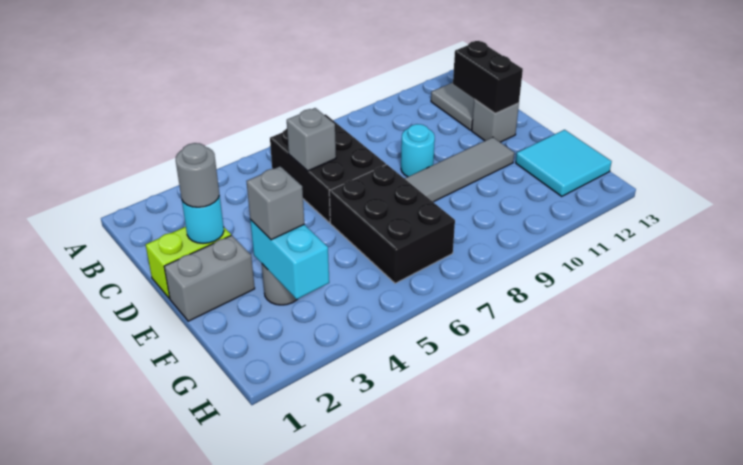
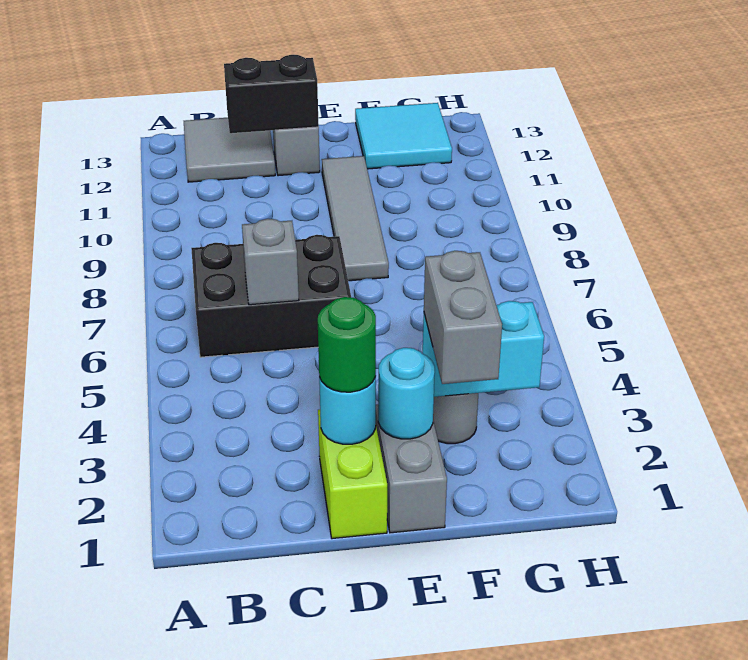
grey round brick D2 level 3 -> green round brick D2 level 3
cyan round brick D9 level 1 -> cyan round brick E2 level 2
black brick E6:G7 level 1 -> none
grey brick F3 level 3 -> grey brick F2:F3 level 3

